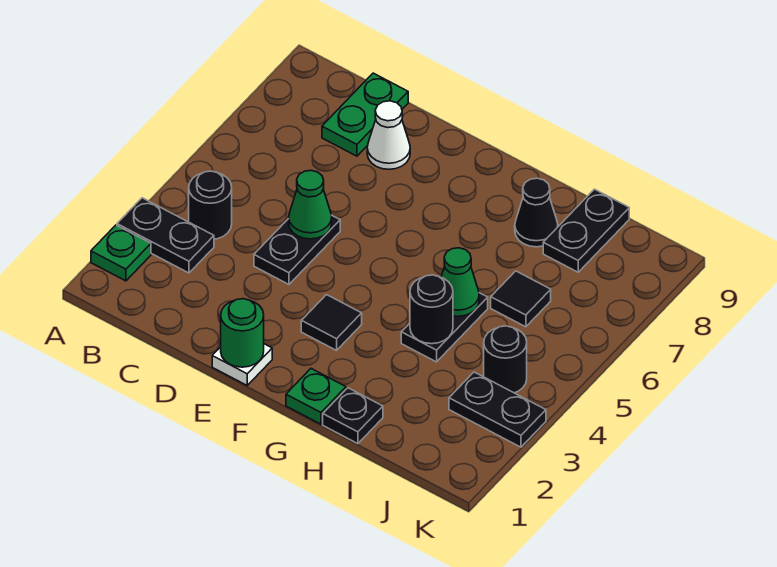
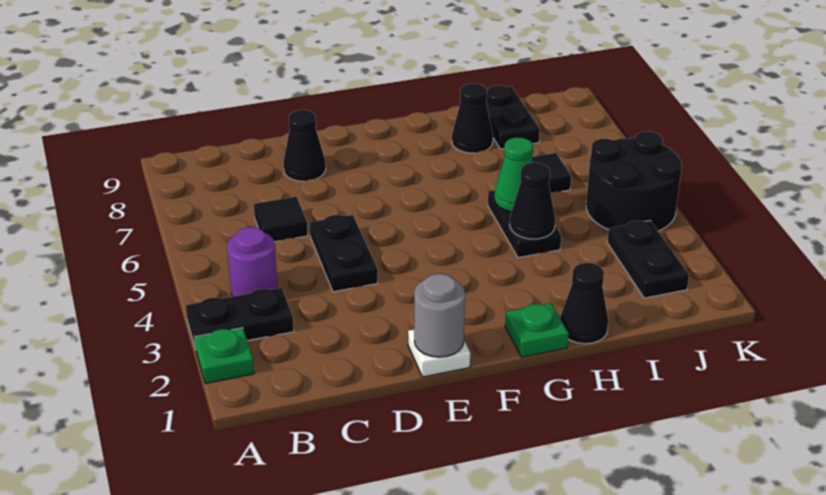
black round brick B4 level 1 -> purple round brick B4 level 1
green plate C8:C9 level 1 -> none
green cone D5 level 2 -> none
white cone D8 level 1 -> black cone D8 level 1
green round brick E1 level 2 -> grey round brick E1 level 2
black tile F3 level 1 -> black tile C6 level 1
black plate H1 level 1 -> black cone H1 level 1
black round brick H4 level 2 -> black cone H4 level 2
black plate J3:K3 level 1 -> black plate J2:J3 level 1
black round brick J4 level 1 -> black round brick J4:K5 level 1

